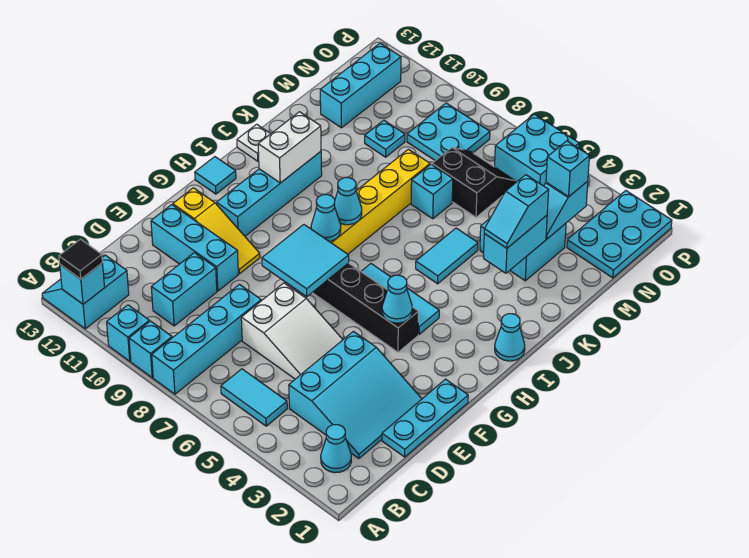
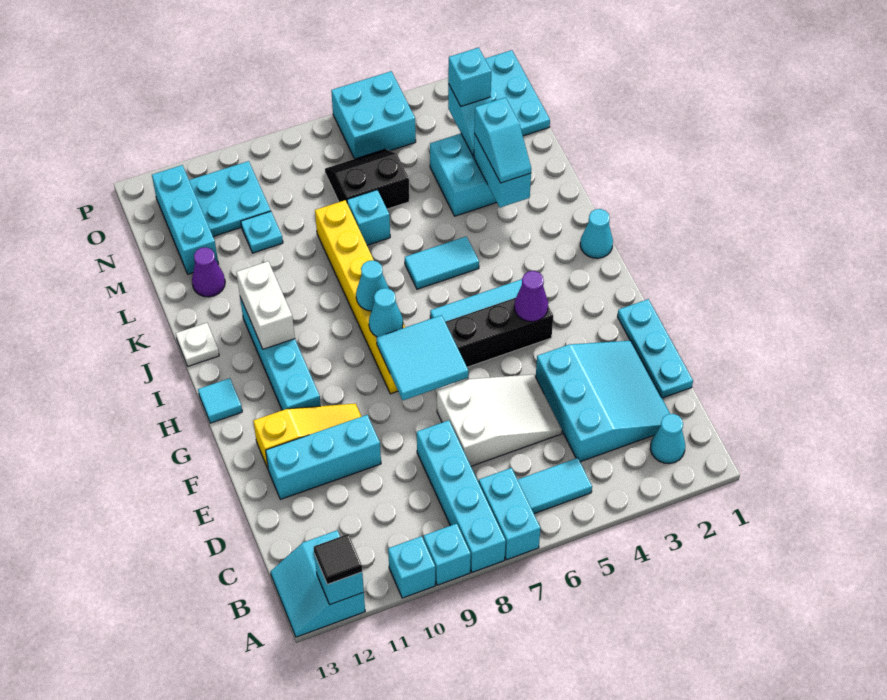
cyan brick C10:D10 level 1 -> cyan brick A7:B7 level 1
cyan cone G4 level 2 -> purple cone G4 level 2
cyan tile J5:K5 level 1 -> cyan tile J5:J6 level 1
none -> purple cone L12 level 1
cyan plate N8:O9 level 1 -> cyan plate N10:O11 level 1

